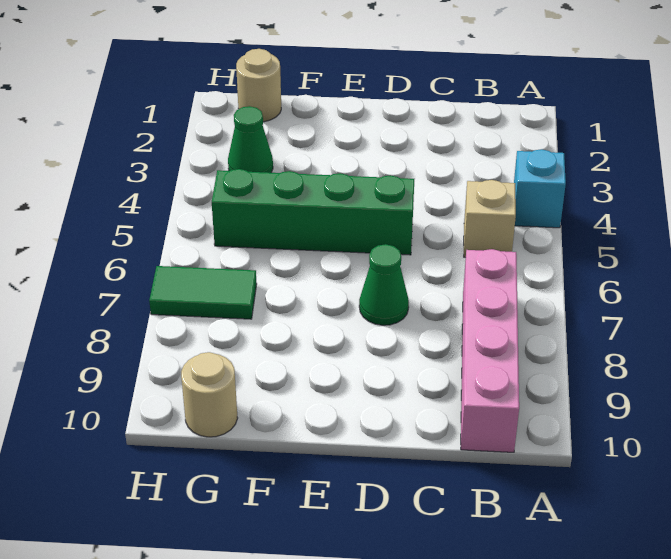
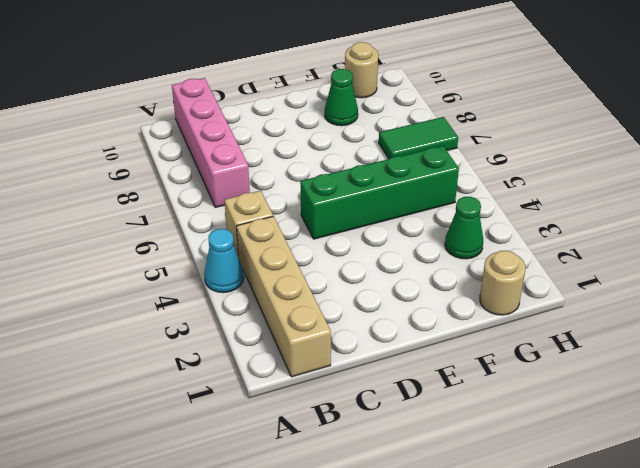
cyan brick A4 level 1 -> cyan cone A4 level 1
none -> tan brick B1:B4 level 1
green cone D7 level 1 -> green cone F9 level 1

